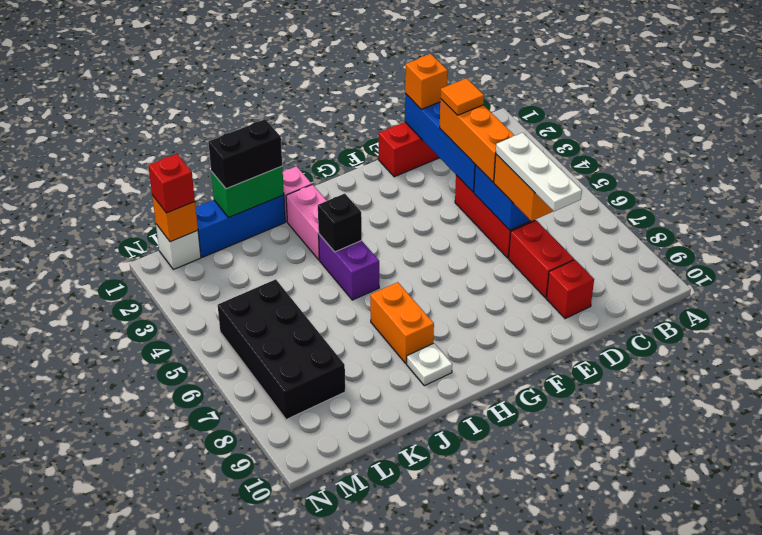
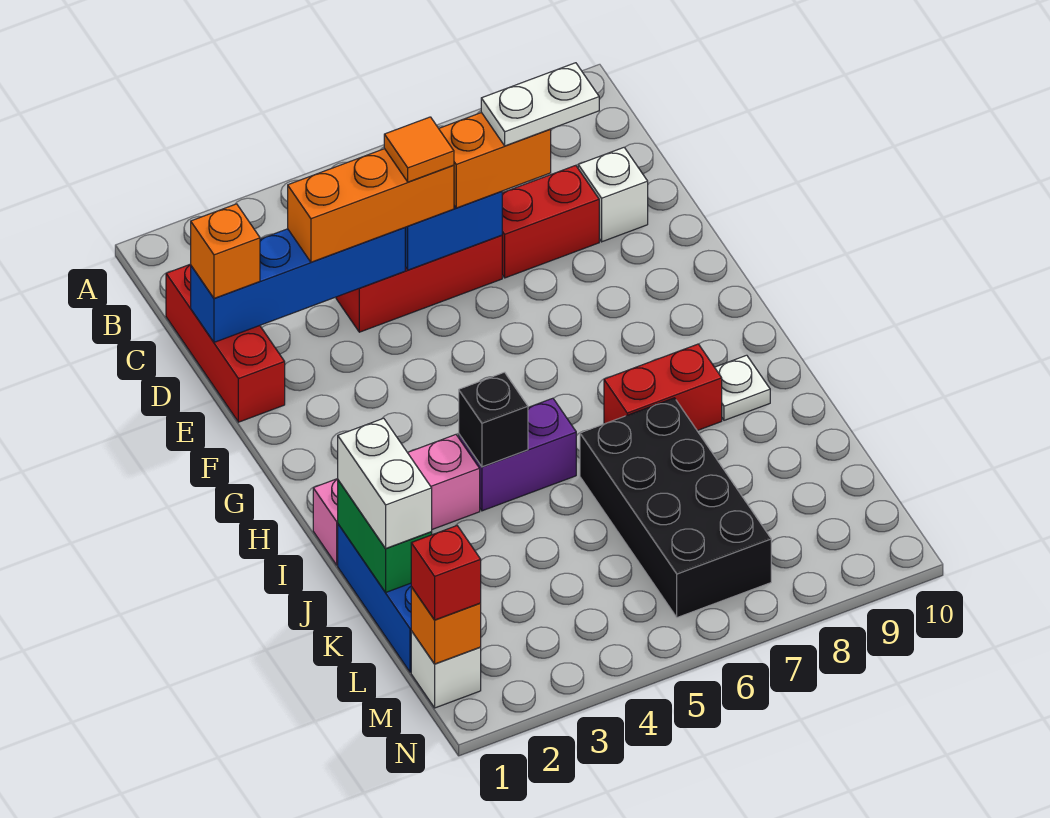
orange tile D3 level 4 -> orange tile D5 level 4
white plate D6:D8 level 4 -> white plate D7:D8 level 4
red brick D9 level 1 -> white brick D9 level 1
orange brick I7:I8 level 1 -> red brick I7:I8 level 1
black brick J1:K1 level 3 -> white brick J1:K1 level 3
black brick L5:M8 level 1 -> black brick J6:M7 level 1

